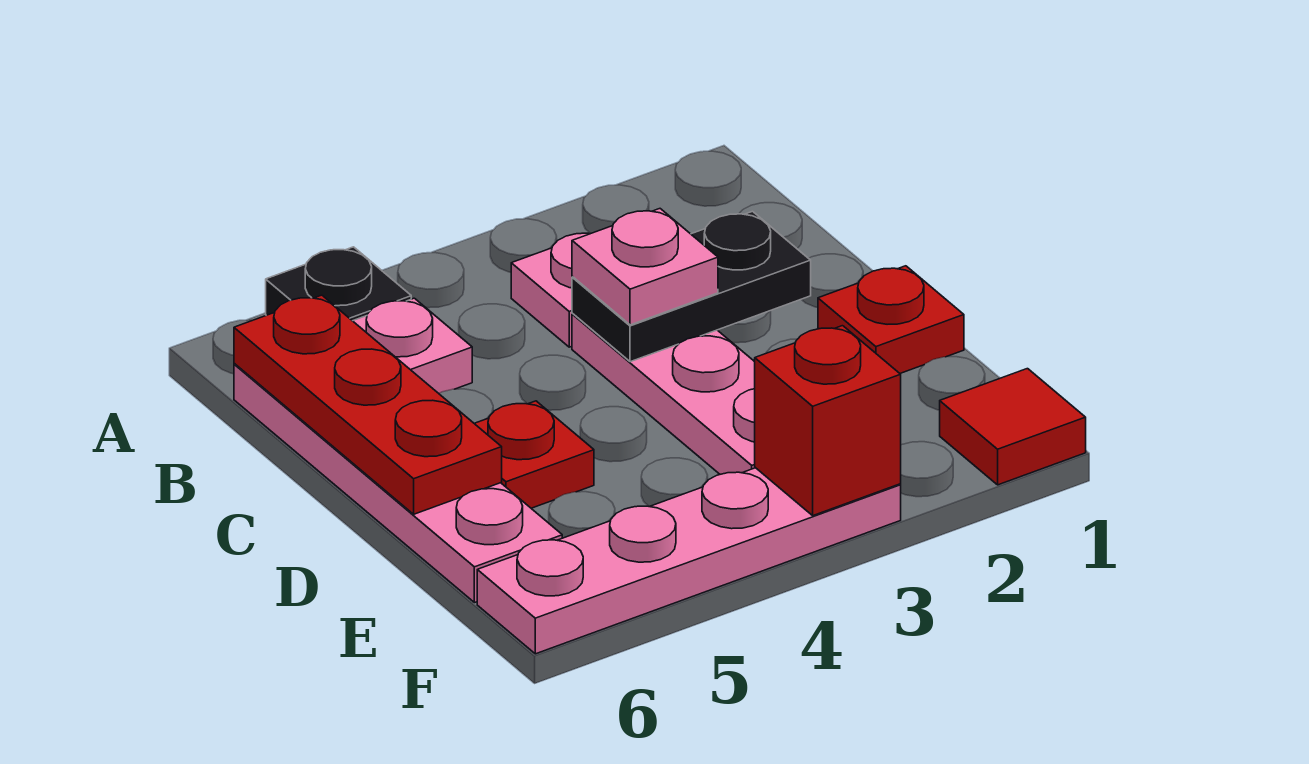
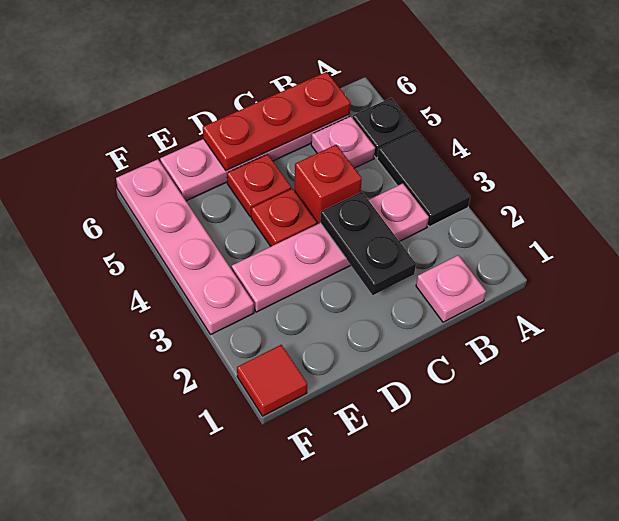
none -> black tile A3:A4 level 1
pink plate C3 level 3 -> pink plate B1 level 1
red plate D1 level 1 -> red plate D4 level 1
red brick F3 level 2 -> red brick C4 level 1

